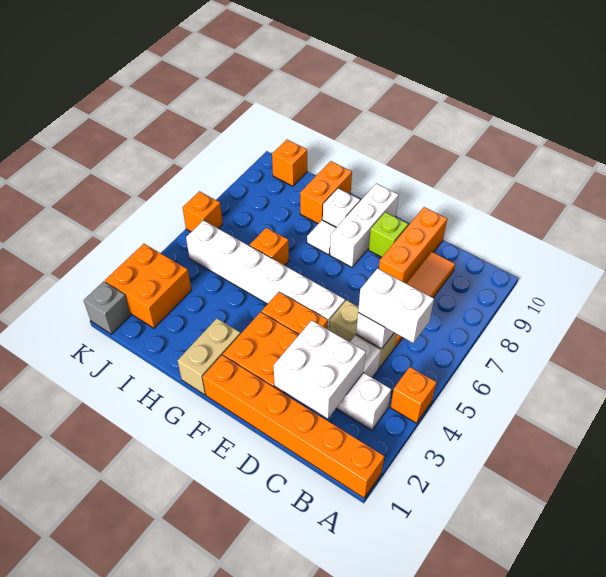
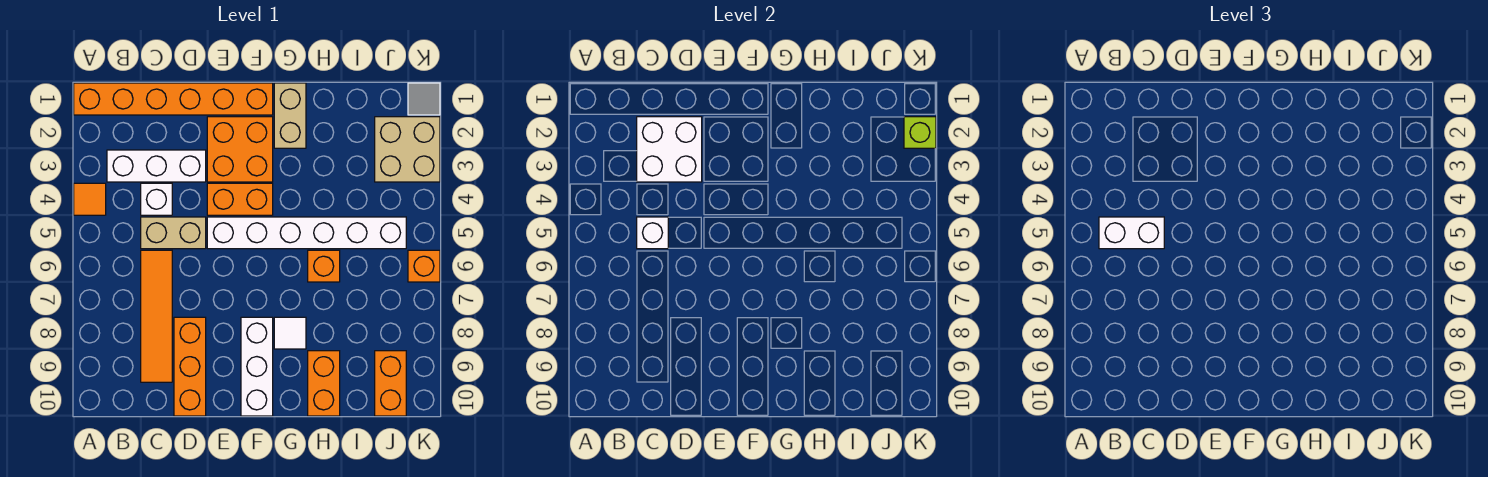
orange brick A4 level 1 -> orange tile A4 level 1
lime brick E9 level 1 -> lime brick K2 level 2
white brick G9 level 1 -> none
orange brick J2:K3 level 1 -> tan brick J2:K3 level 1
orange brick J10 level 1 -> orange brick J9:J10 level 1
grey brick K1 level 1 -> grey tile K1 level 1

